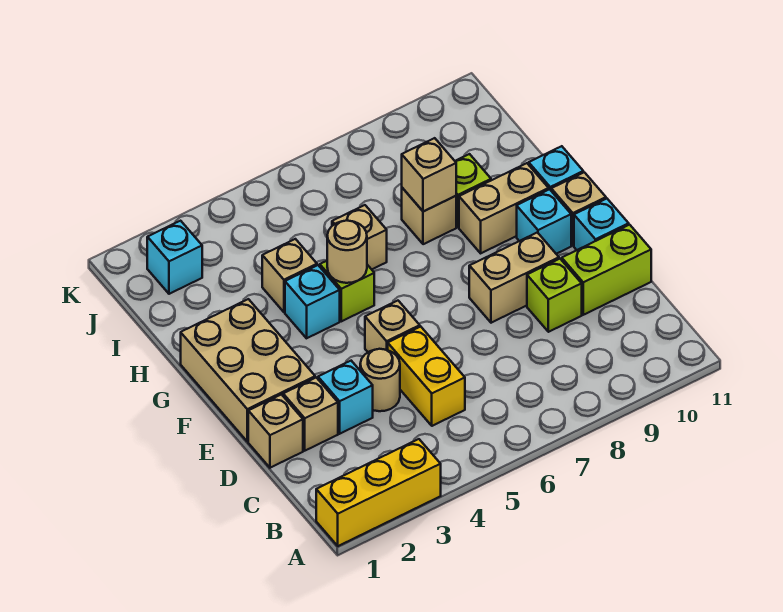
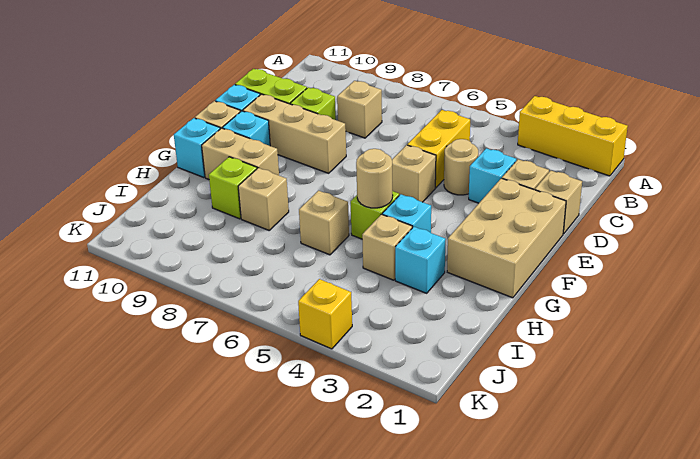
tan brick E8:E9 level 1 -> tan brick E8:E10 level 1
tan brick H8 level 2 -> tan brick C8 level 1
cyan brick J2 level 1 -> cyan brick H3 level 1
none -> yellow brick K4 level 1

